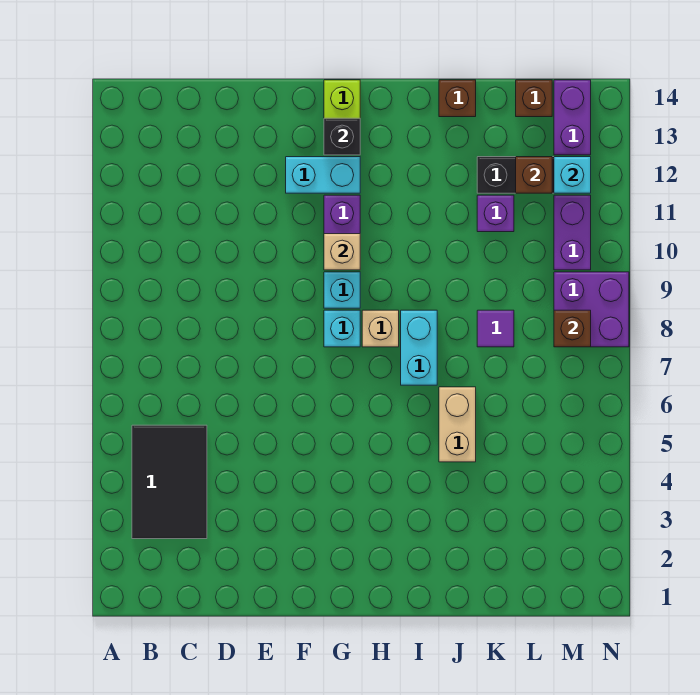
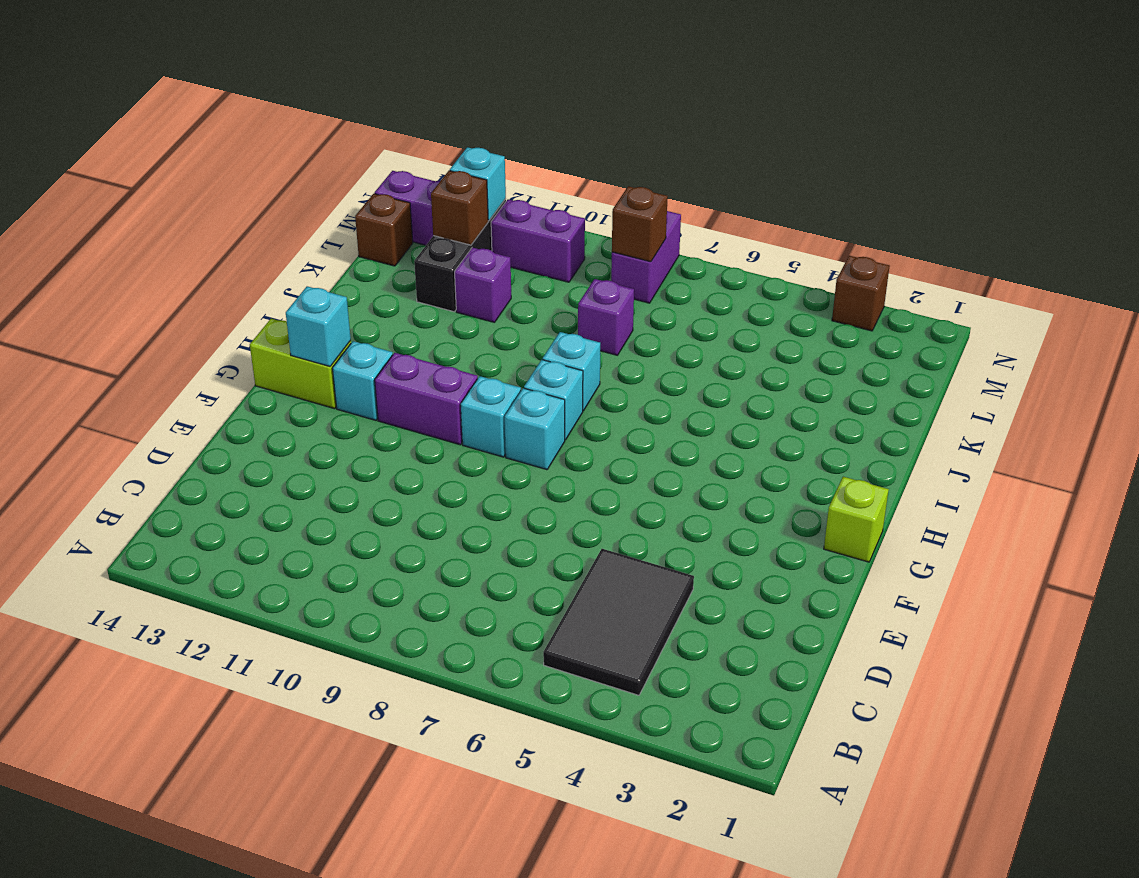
black tile B3:C5 level 1 -> black tile B4:D5 level 1
cyan brick F12:G12 level 1 -> cyan brick G12 level 1
none -> lime brick G1 level 1
tan brick G10 level 2 -> none
black brick G13 level 2 -> cyan brick G13 level 2
tan brick H8 level 1 -> cyan brick H8 level 1
cyan brick I7:I8 level 1 -> cyan brick I8 level 1
tan brick J5:J6 level 1 -> none
brown brick J14 level 1 -> brown brick N3 level 1
purple tile K8 level 1 -> purple brick K8 level 1
purple brick M8:N9 level 1 -> purple brick M8:N8 level 1

